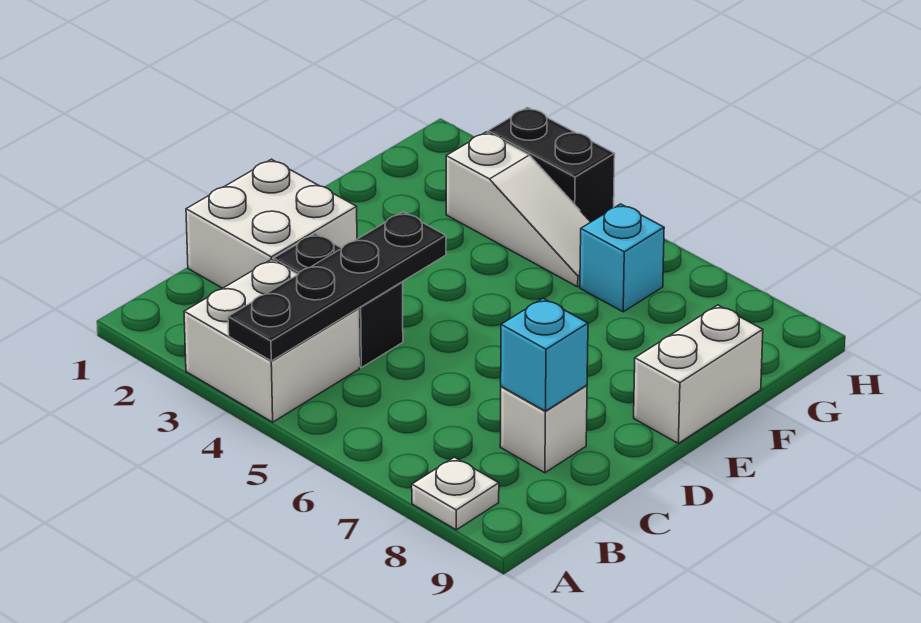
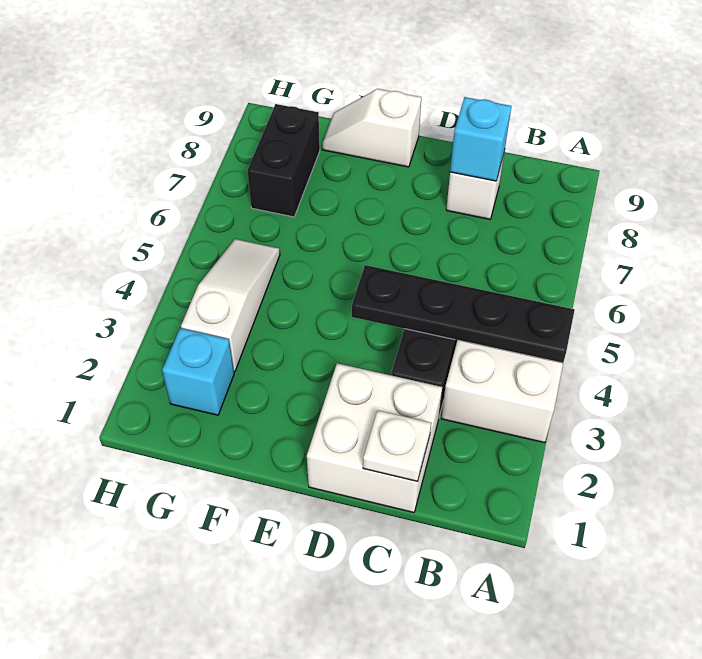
white plate A8 level 1 -> white plate C1 level 2
white brick E9:F9 level 1 -> white slope E9:F9 level 1 top E
cyan brick G6 level 1 -> cyan brick G2 level 1
black brick H3:H4 level 1 -> black brick G7:G8 level 1

